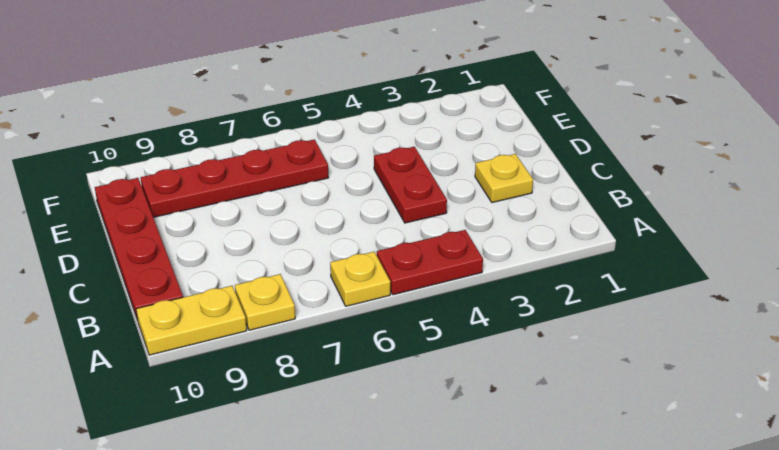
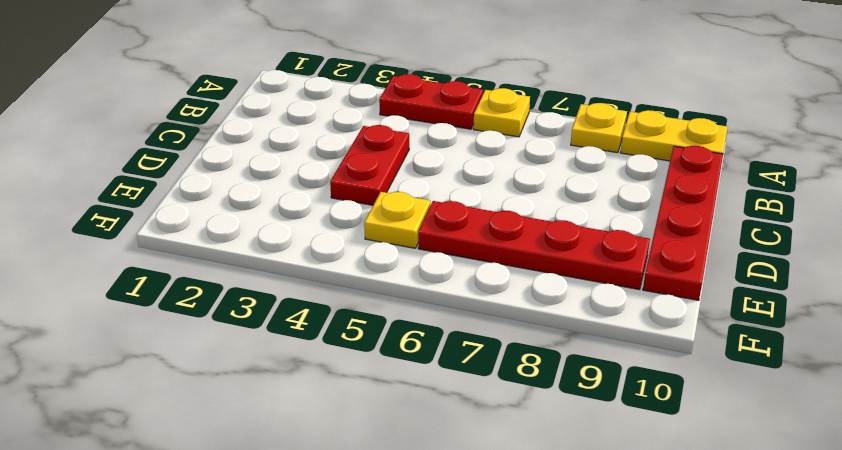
yellow plate C2 level 1 -> yellow plate E5 level 1

